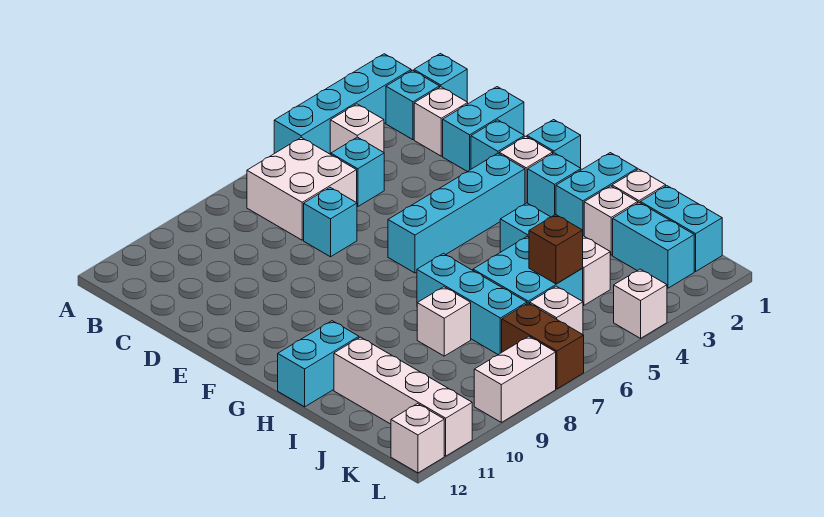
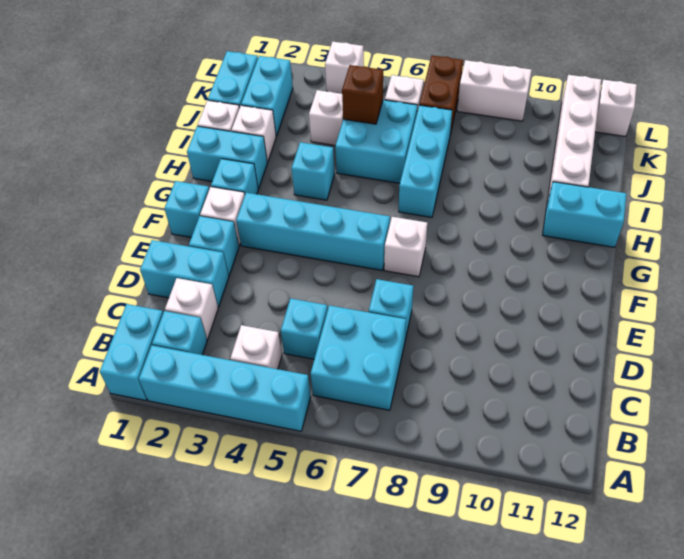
cyan brick B1 level 1 -> cyan brick A1:B1 level 1
white brick B6:C7 level 1 -> cyan brick B6:C7 level 1
white brick I8 level 1 -> white brick F7 level 1

